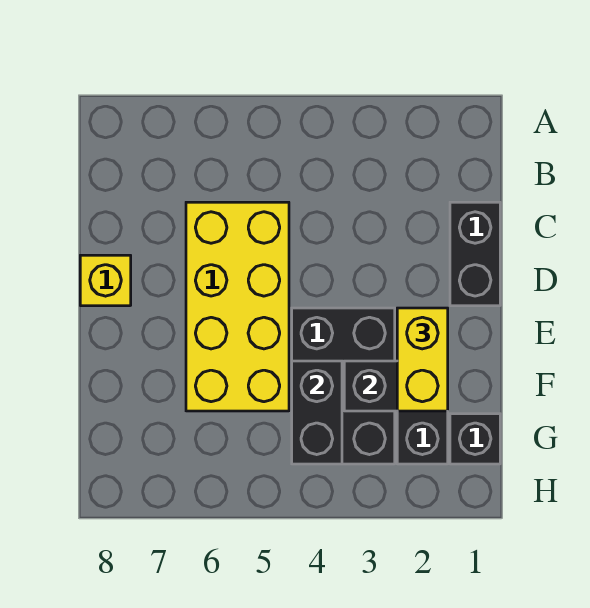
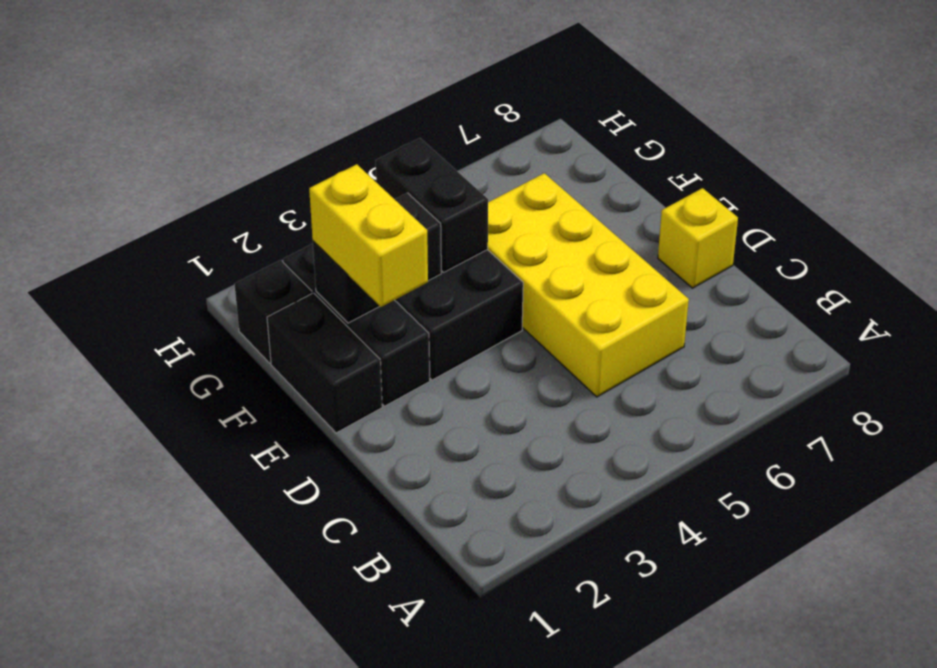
black brick C1:D1 level 1 -> black brick E1:F1 level 1

